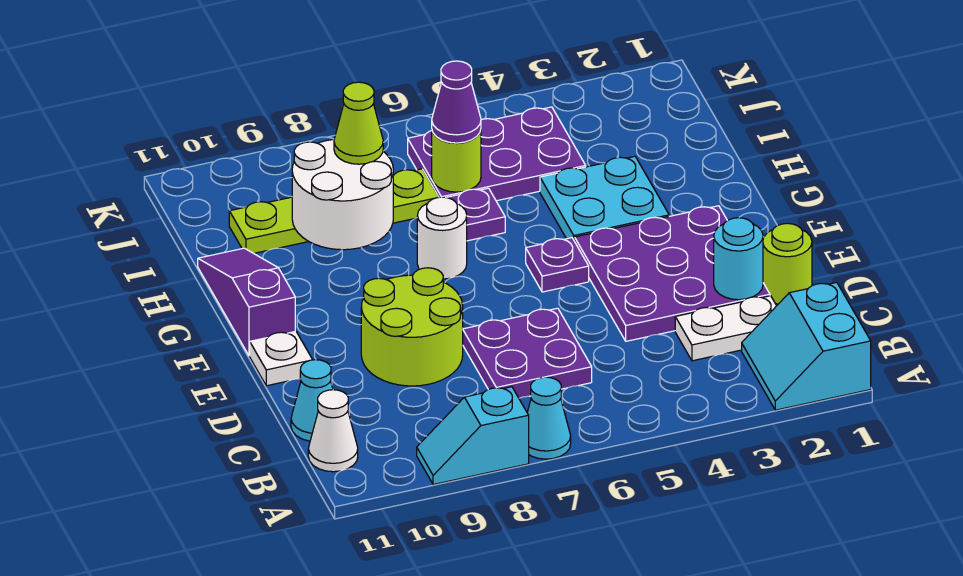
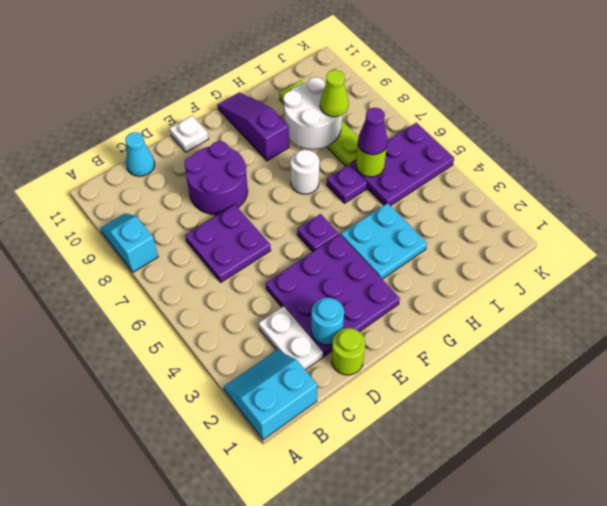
cyan cone A7 level 1 -> none
white cone B11 level 1 -> none
lime round brick D8:E9 level 1 -> purple round brick D8:E9 level 1
purple slope F11:H11 level 1 top F -> purple slope G9:G11 level 1 top 9
purple plate I4:J6 level 1 -> purple plate I5:K6 level 1

